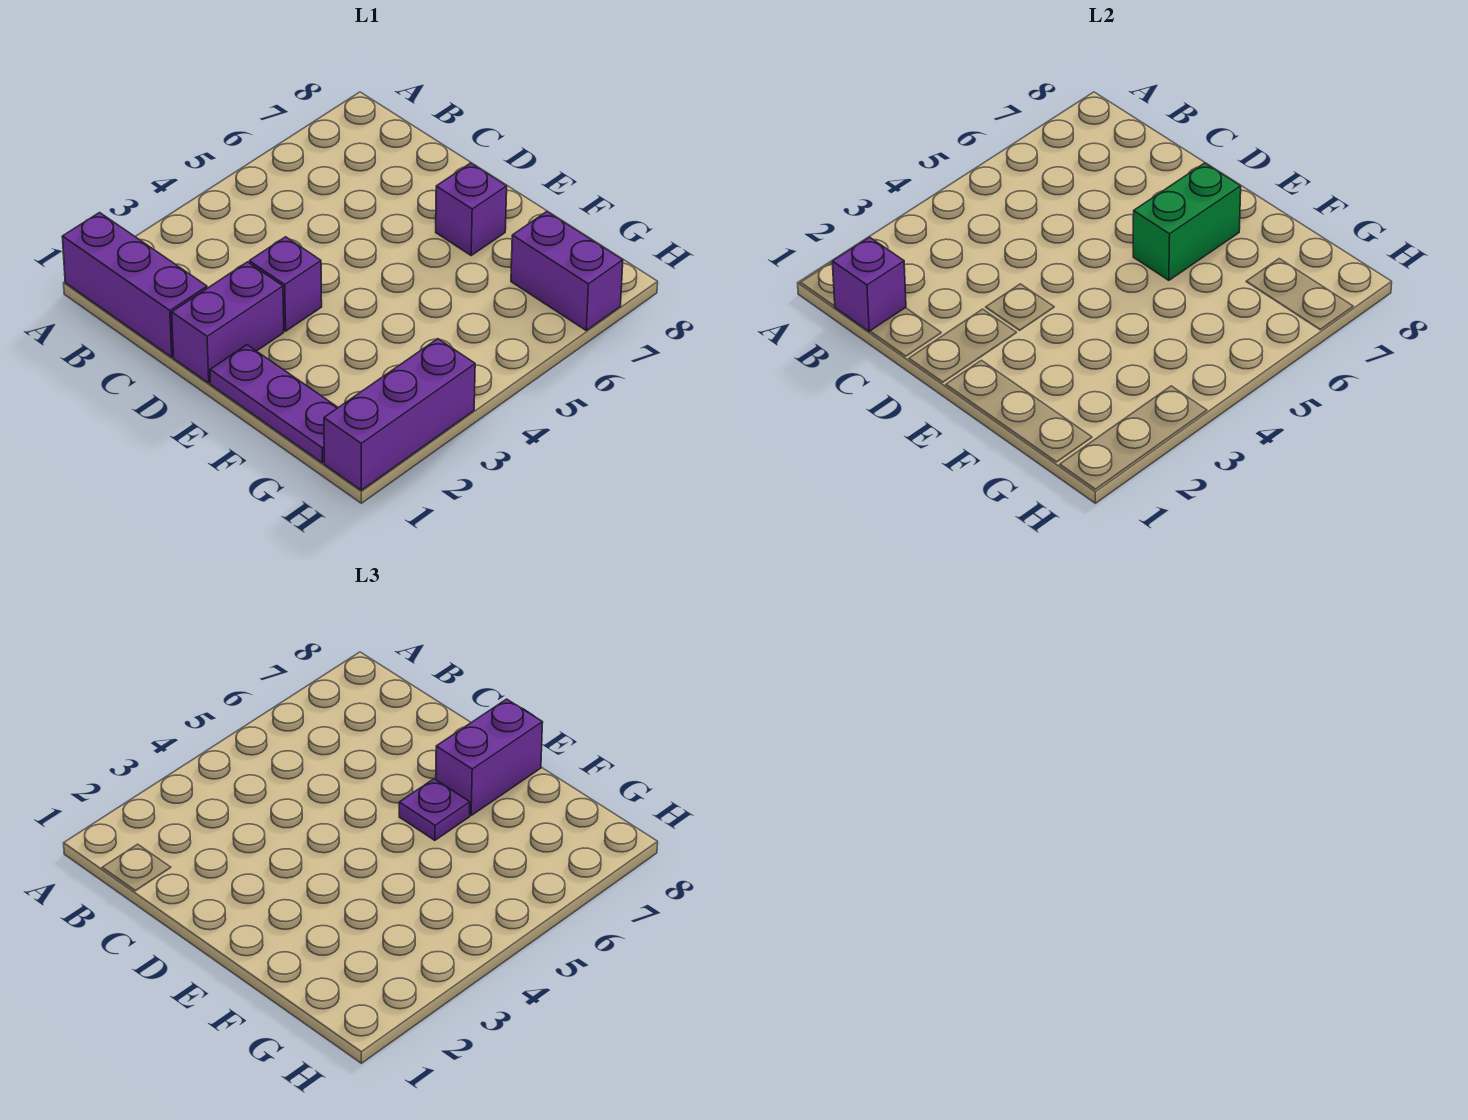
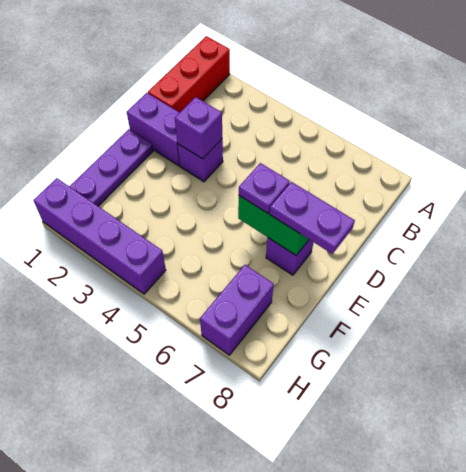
purple brick A1:C1 level 1 -> red brick A1:C1 level 1
purple brick B1 level 2 -> purple brick D3 level 2
purple brick E7:E8 level 3 -> purple plate E7:E8 level 3
purple brick H1:H3 level 1 -> purple brick H1:H4 level 1

